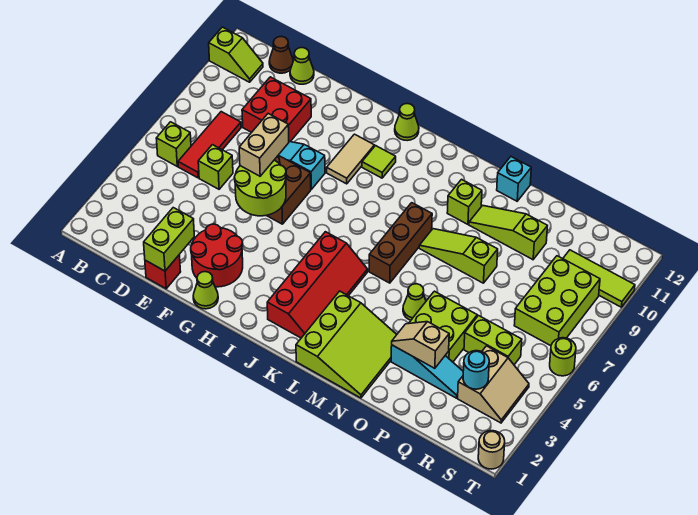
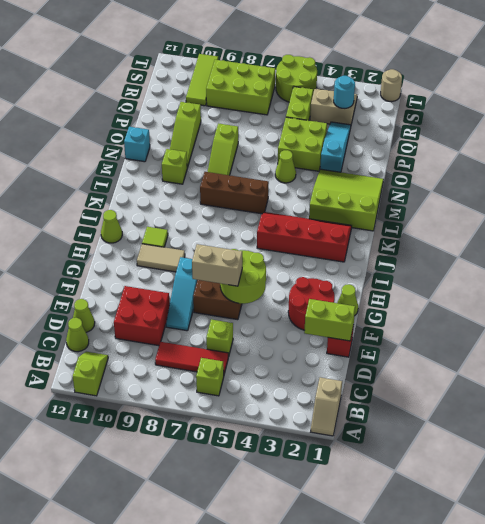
brown cone C12 level 1 -> lime cone C12 level 1
tan slope O3:P3 level 2 top P -> tan slope A1:B1 level 1 top B
lime round brick T6 level 1 -> lime round brick S5:T6 level 1

